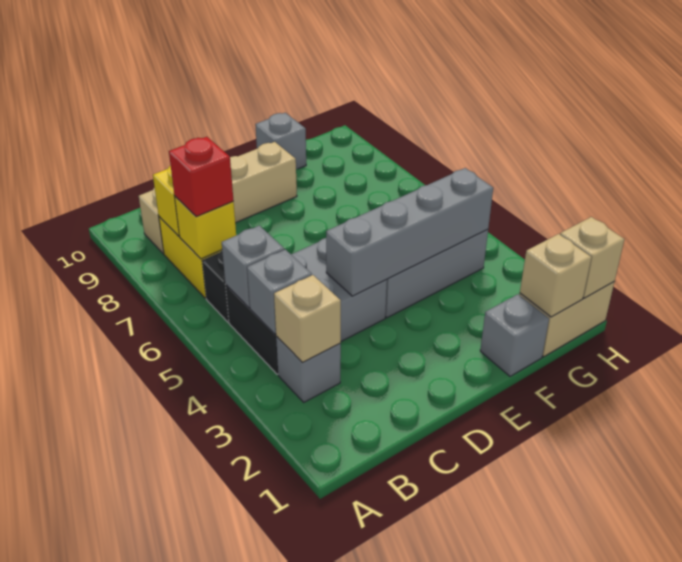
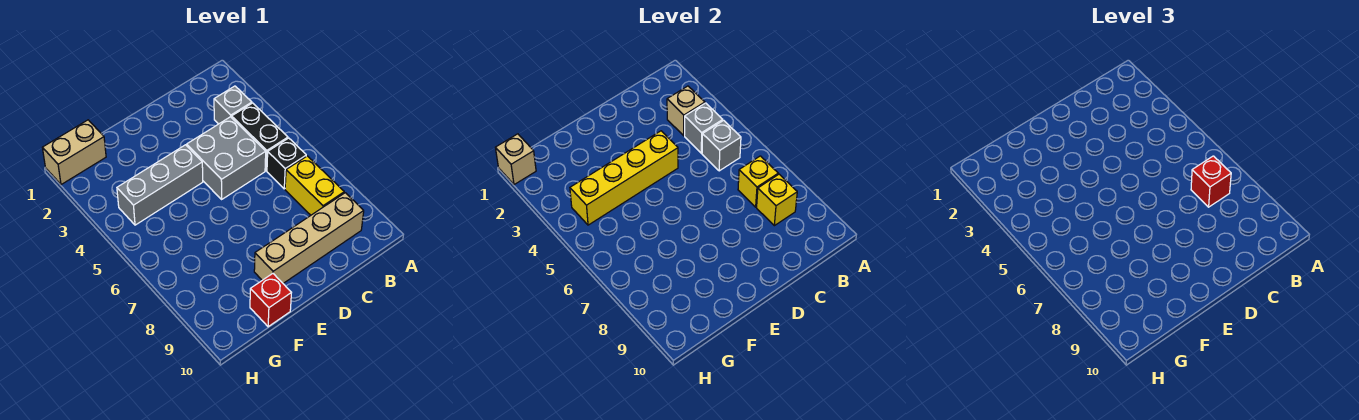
grey brick D4:G4 level 2 -> yellow brick D4:G4 level 2
grey brick F1 level 1 -> none
grey brick F10 level 1 -> red brick F10 level 1
tan brick G1 level 2 -> none

